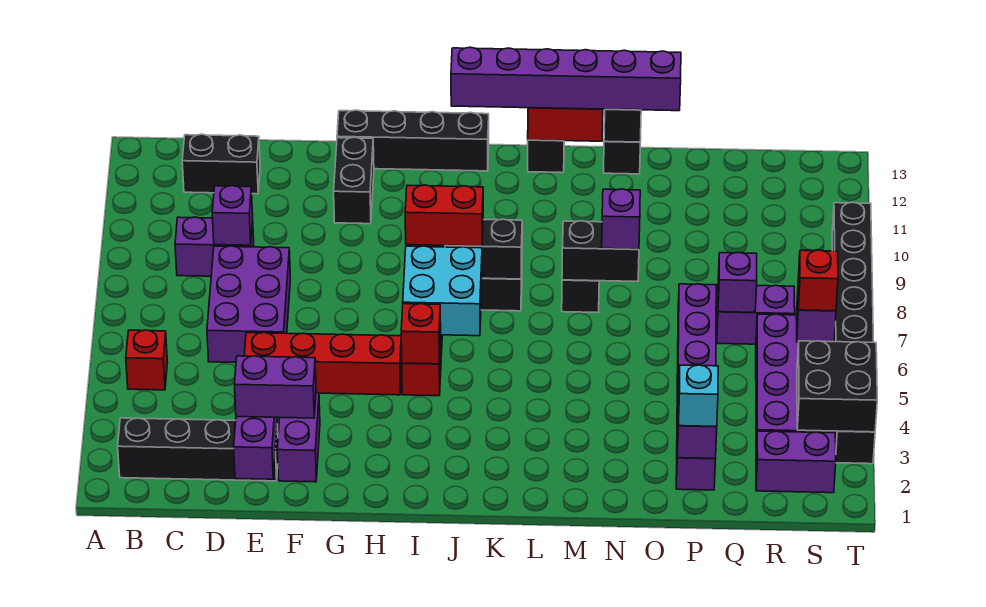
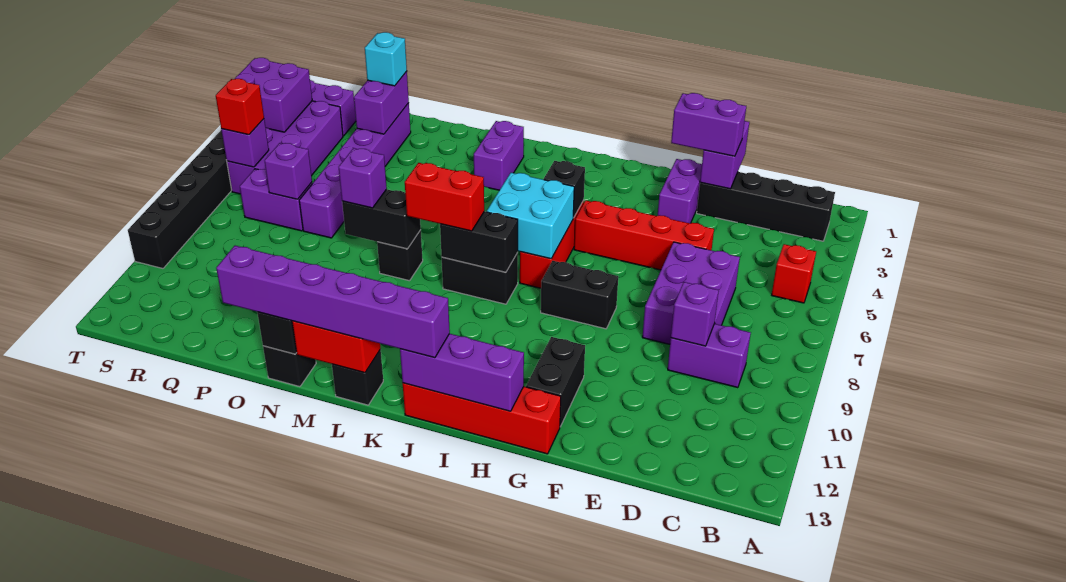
black brick C12:D12 level 1 -> black brick G8:H8 level 1
black brick G13:J13 level 1 -> red brick G13:J13 level 1
none -> purple brick H13:J13 level 2
red brick I5 level 2 -> black brick I5 level 2
red brick I8:J8 level 3 -> red brick K8:L8 level 3
none -> purple brick L2:L3 level 1
black brick S3:T4 level 2 -> purple brick S3:T4 level 2

